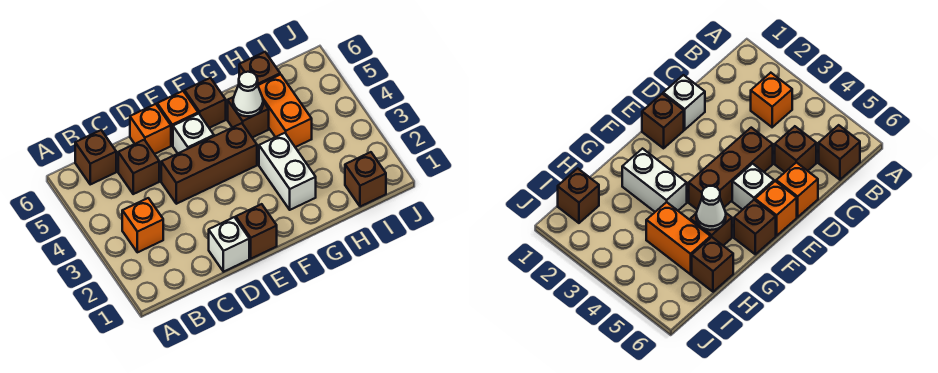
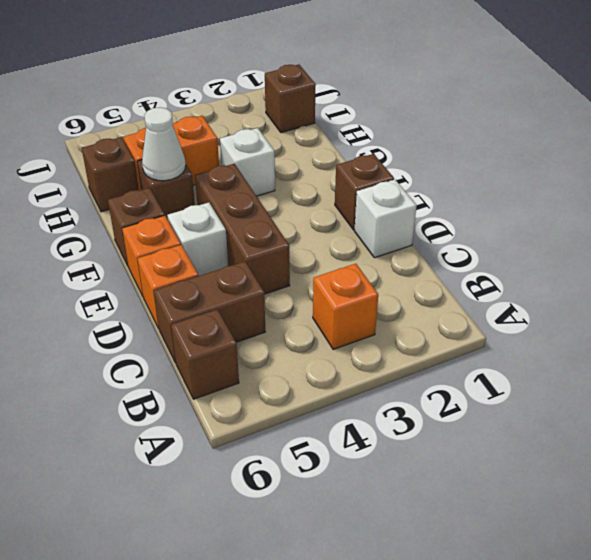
brown brick C5 level 1 -> brown brick C5:C6 level 1
white brick G2:G3 level 1 -> white brick G3 level 1

